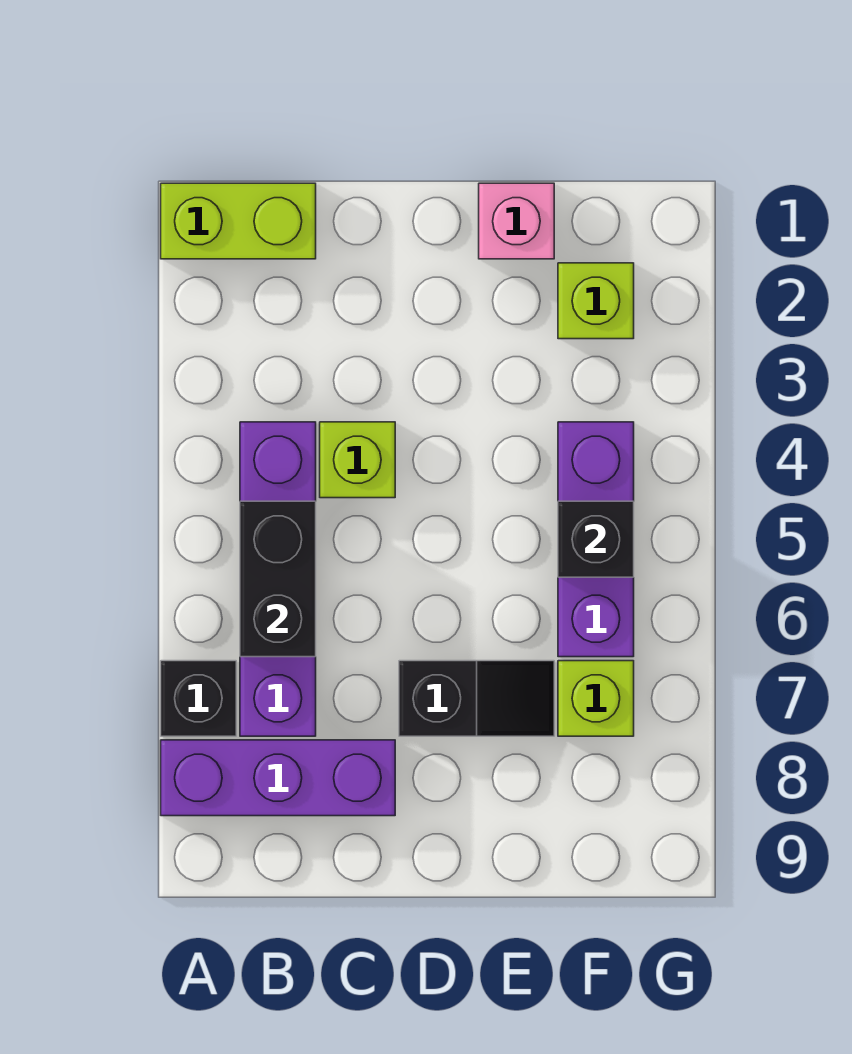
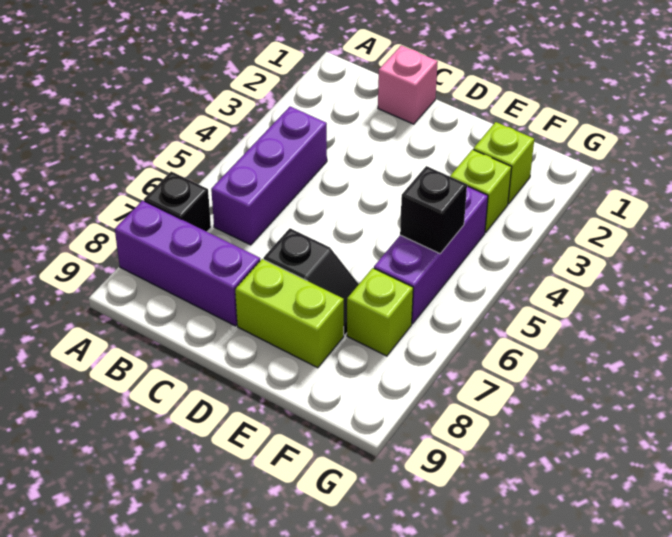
lime brick A1:B1 level 1 -> lime brick D8:E8 level 1
purple brick B4:B7 level 1 -> purple brick B4:B6 level 1
black brick B5:B6 level 2 -> none
lime brick C4 level 1 -> lime brick F3 level 1
pink brick E1 level 1 -> pink brick C1 level 1

